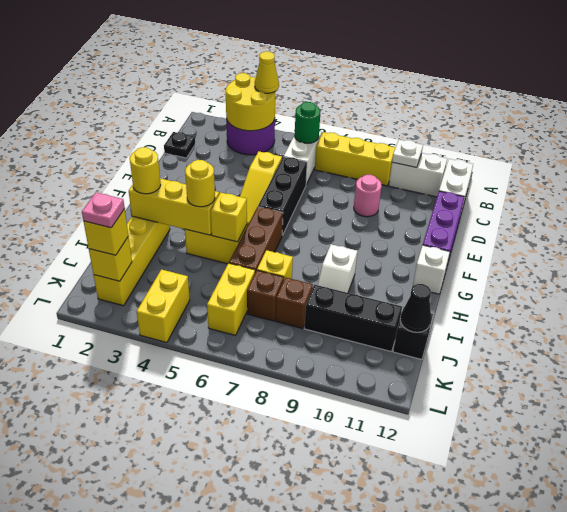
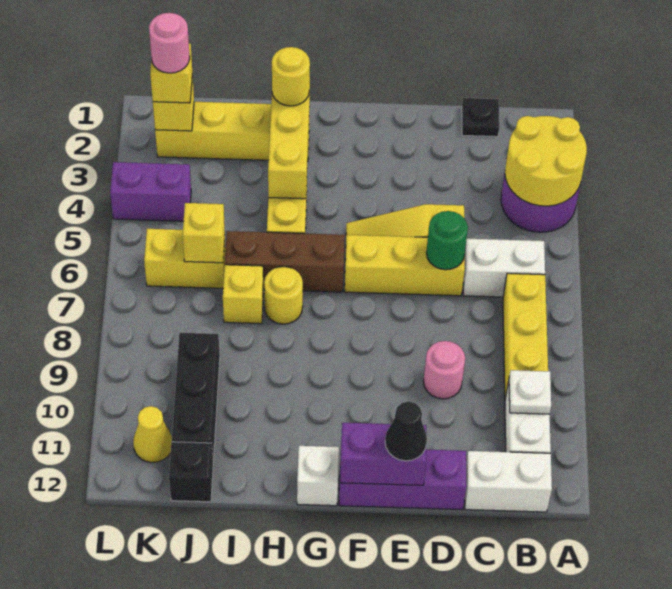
yellow cone A4 level 3 -> yellow cone K11 level 1
green round brick B6 level 2 -> green round brick D6 level 2
black brick D6:F6 level 1 -> yellow brick D6:F6 level 1
none -> purple brick E12:F12 level 2
yellow round brick H4 level 3 -> yellow round brick H7 level 1
yellow brick H5 level 2 -> yellow brick J6 level 2
white slope H9:I9 level 1 top H -> none
brown brick J7 level 1 -> none
brown brick J8 level 1 -> none
black cone J12 level 2 -> black cone E12 level 3
pink plate K2 level 4 -> pink round brick K2 level 4
yellow brick K4:L4 level 1 -> purple brick K4:L4 level 1

